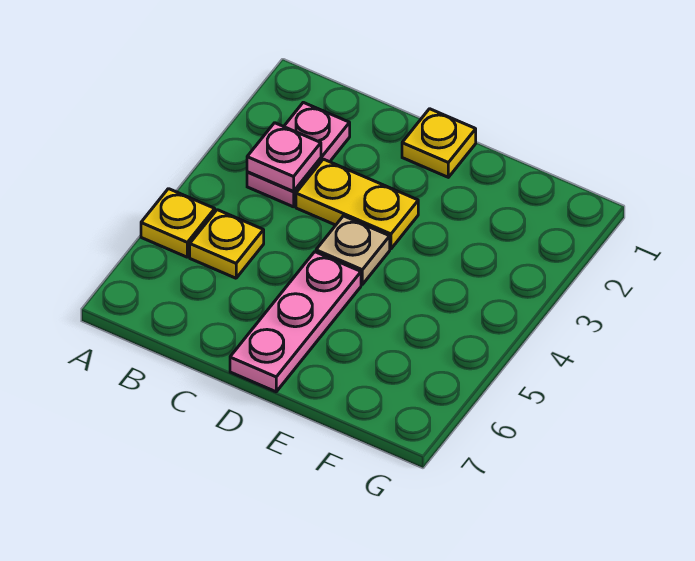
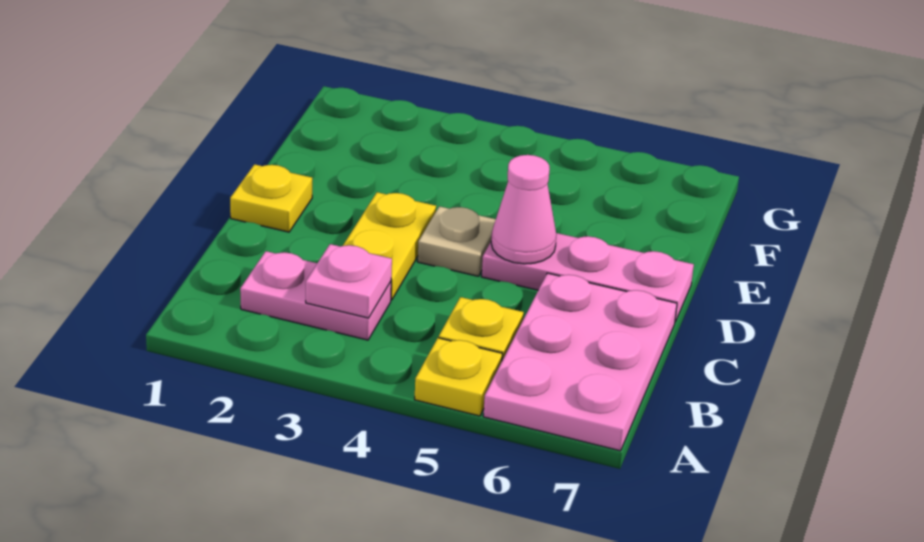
none -> pink plate A6:C7 level 1
none -> pink cone D5 level 2

